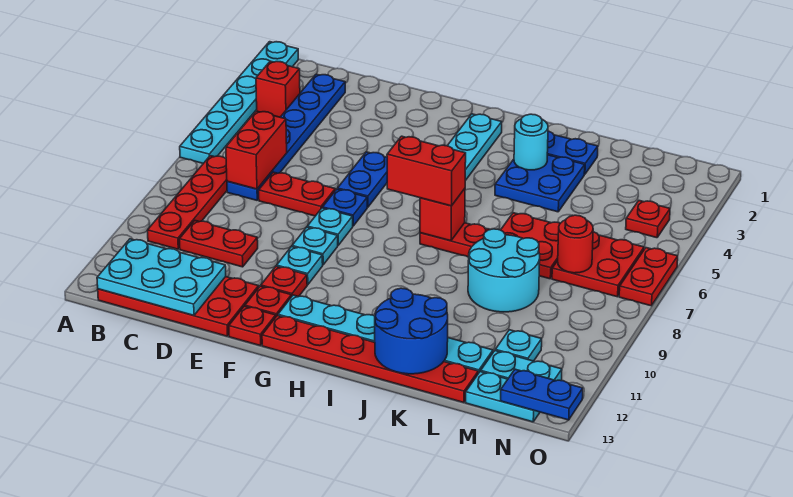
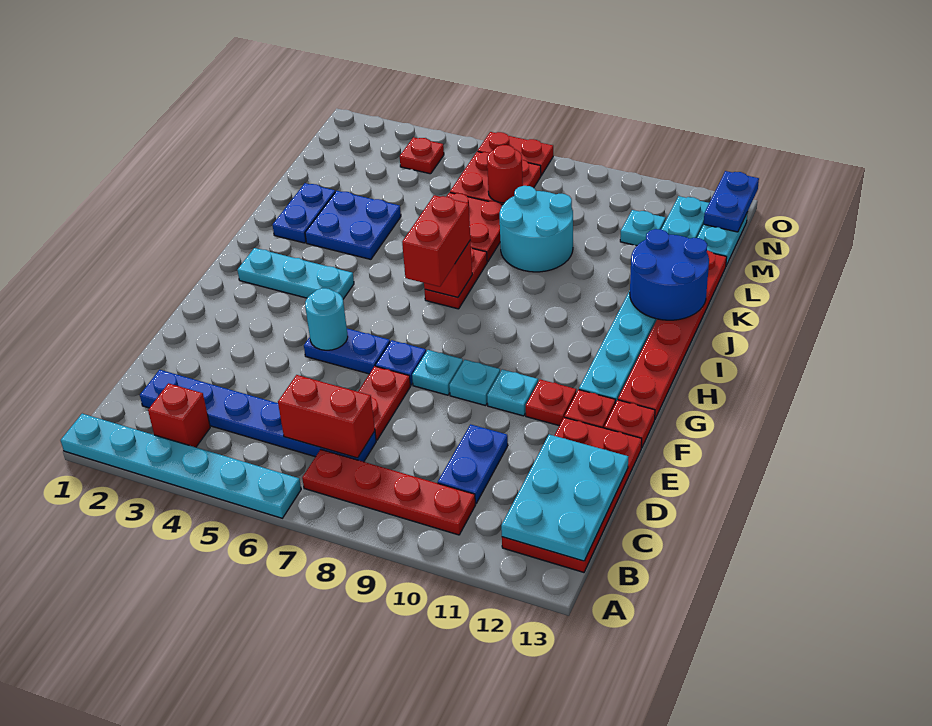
red plate C10:D10 level 1 -> blue plate C10:D10 level 1
cyan round brick J3 level 2 -> cyan round brick F5 level 2

